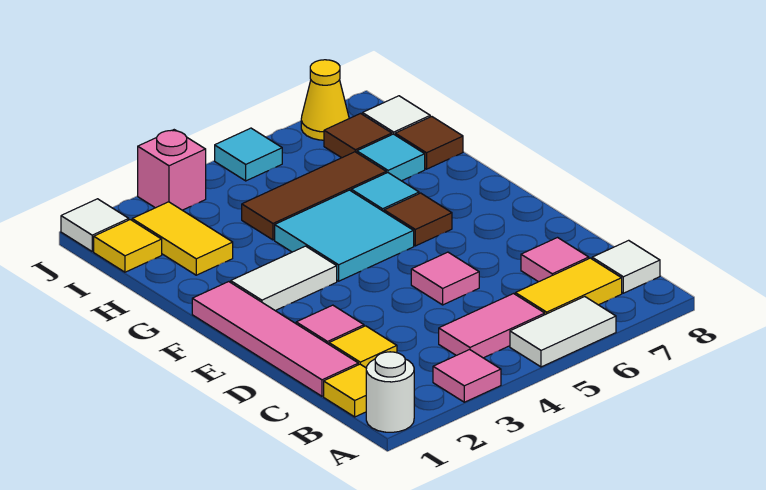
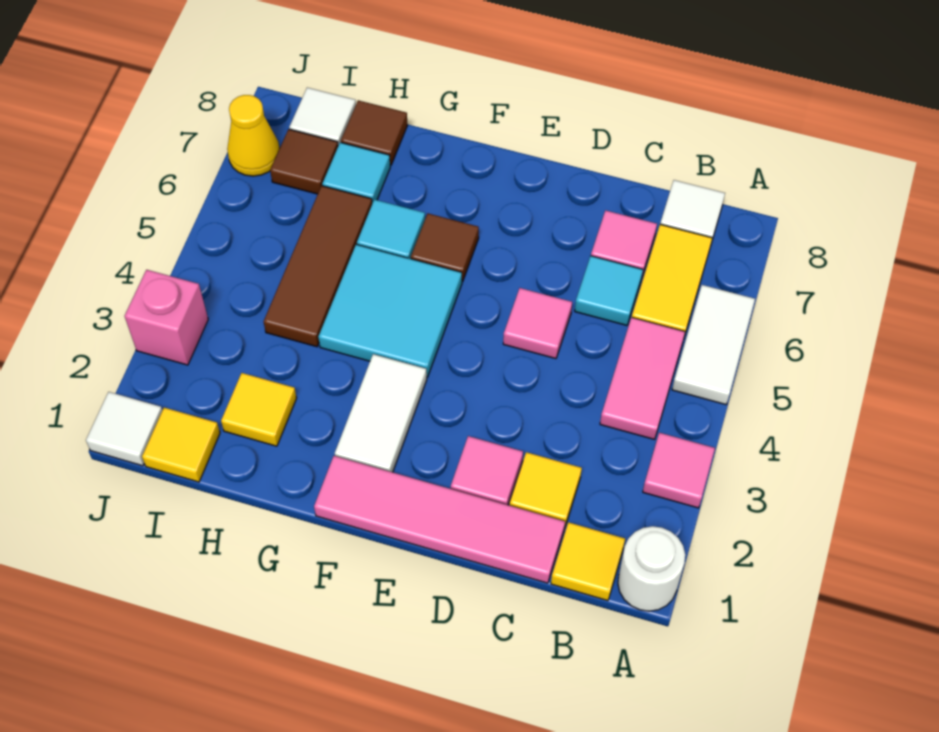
yellow tile H2:I2 level 1 -> yellow tile H2 level 1
cyan tile J5 level 1 -> cyan tile C6 level 1

